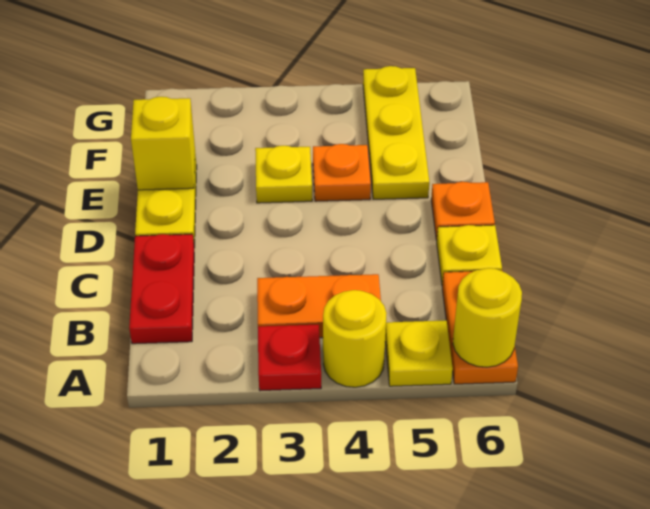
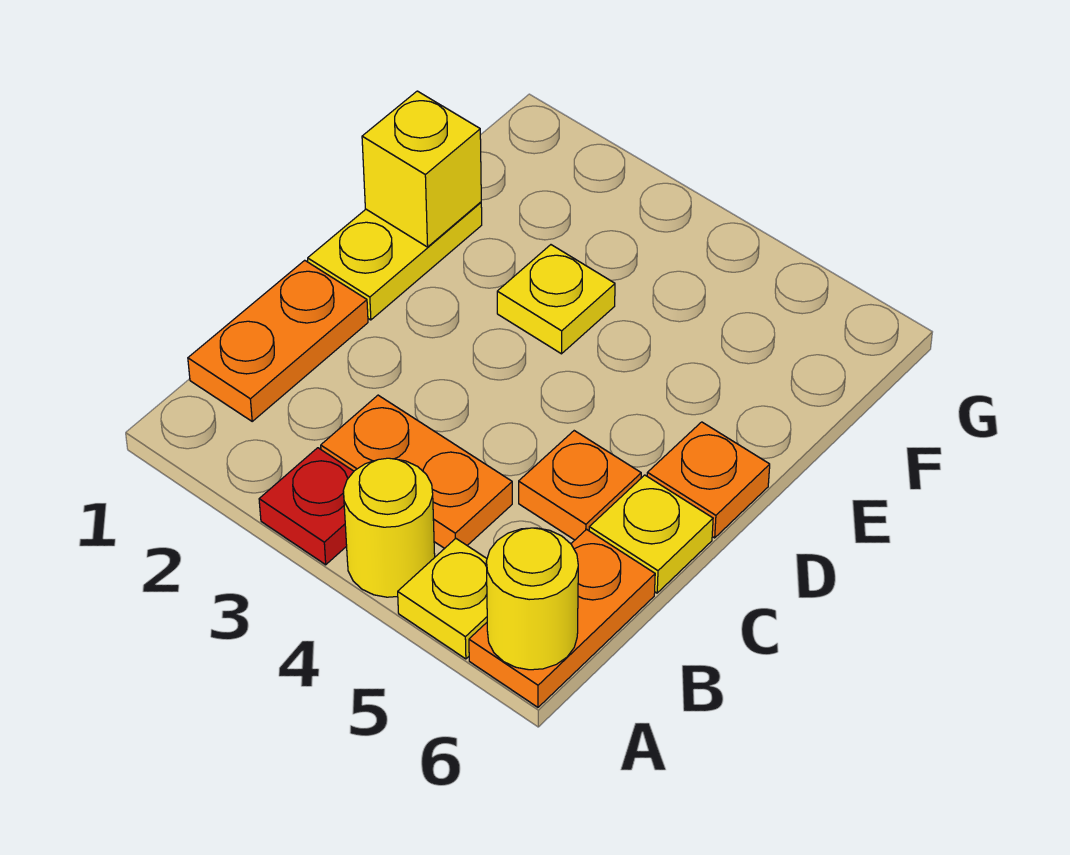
red plate B1:C1 level 1 -> orange plate B1:C1 level 1
orange plate E4 level 1 -> orange plate C5 level 1
yellow plate E5:G5 level 1 -> none

